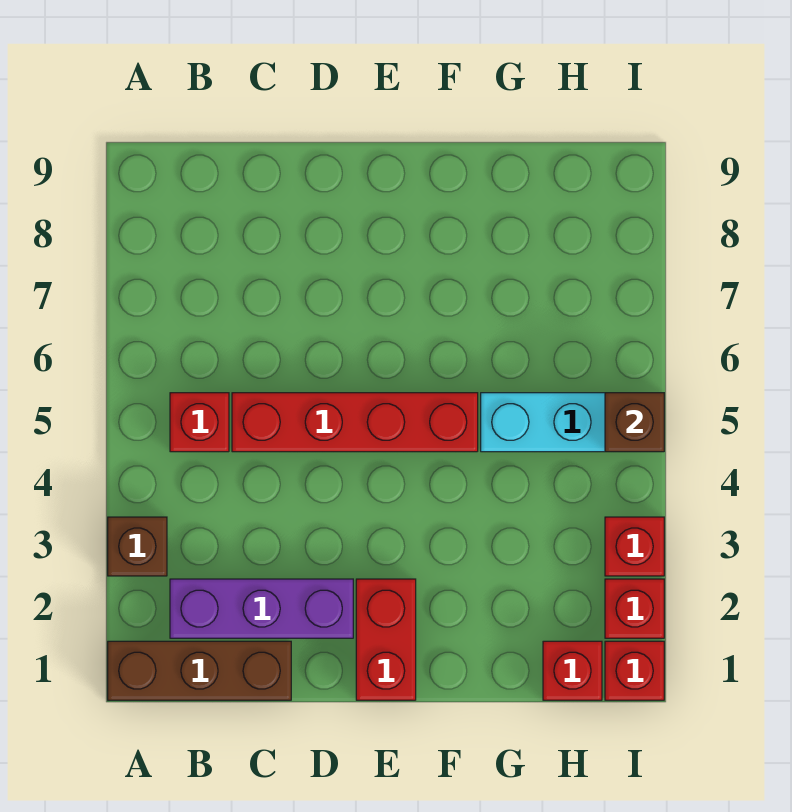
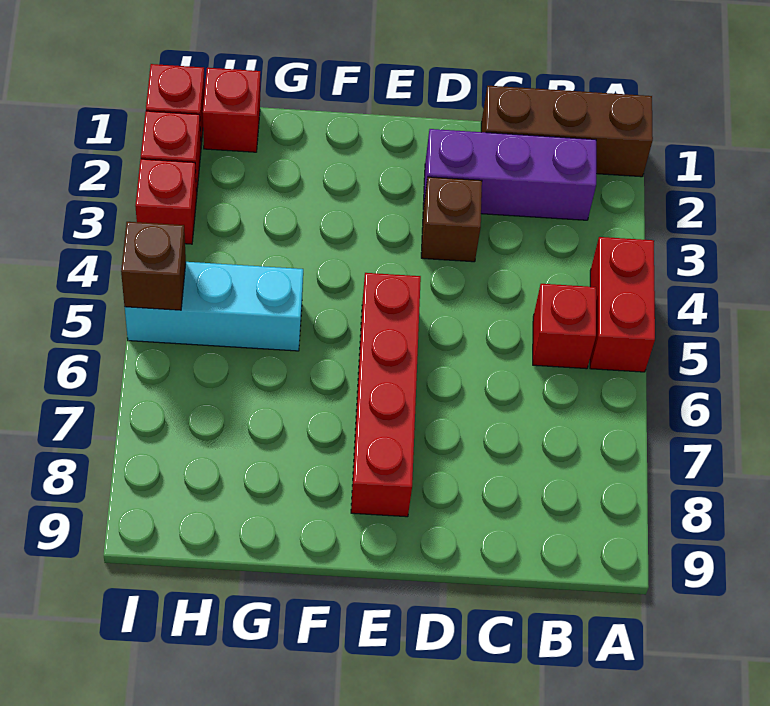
brown brick A3 level 1 -> brown brick D3 level 1
red brick C5:F5 level 1 -> red brick E5:E8 level 1
red brick E1:E2 level 1 -> red brick A4:A5 level 1

